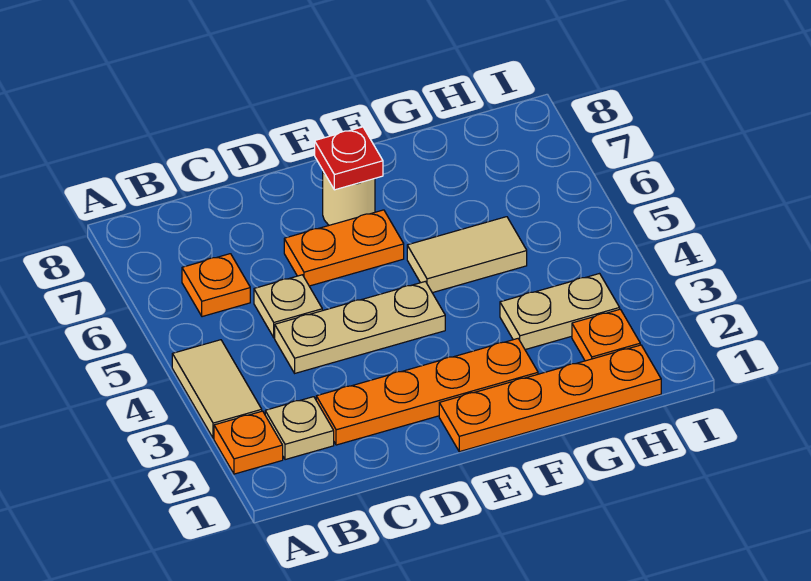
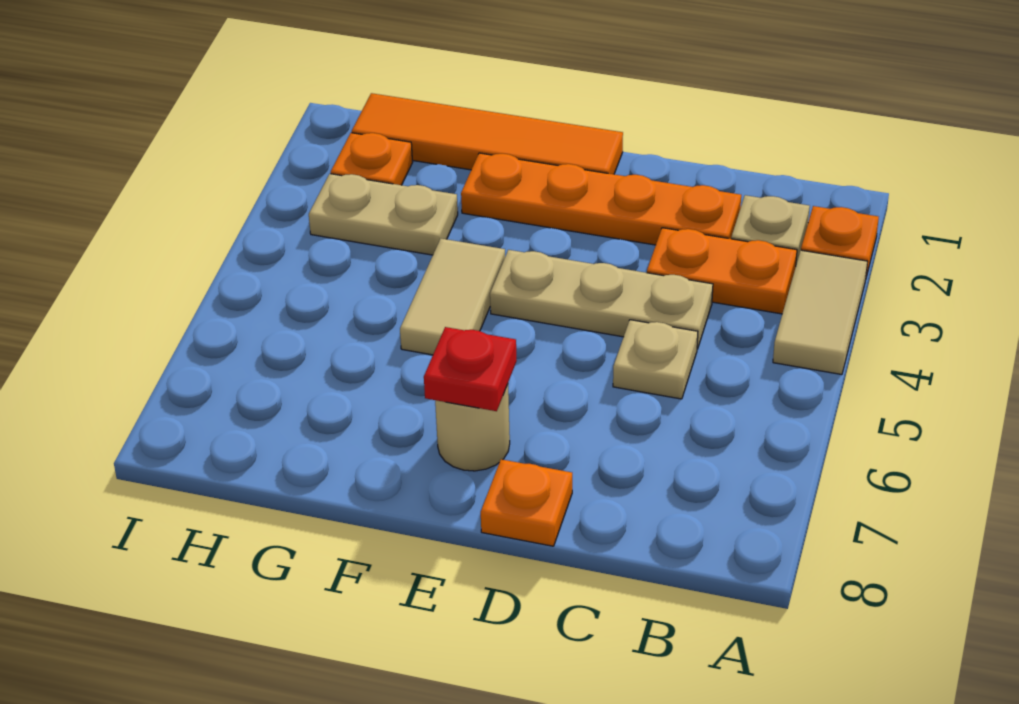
orange plate B6 level 1 -> orange plate D8 level 1
orange plate D6:E6 level 1 -> orange plate B3:C3 level 1
orange plate E1:H1 level 1 -> orange tile E1:H1 level 1
tan tile F5:G5 level 1 -> tan tile F4:F5 level 1

